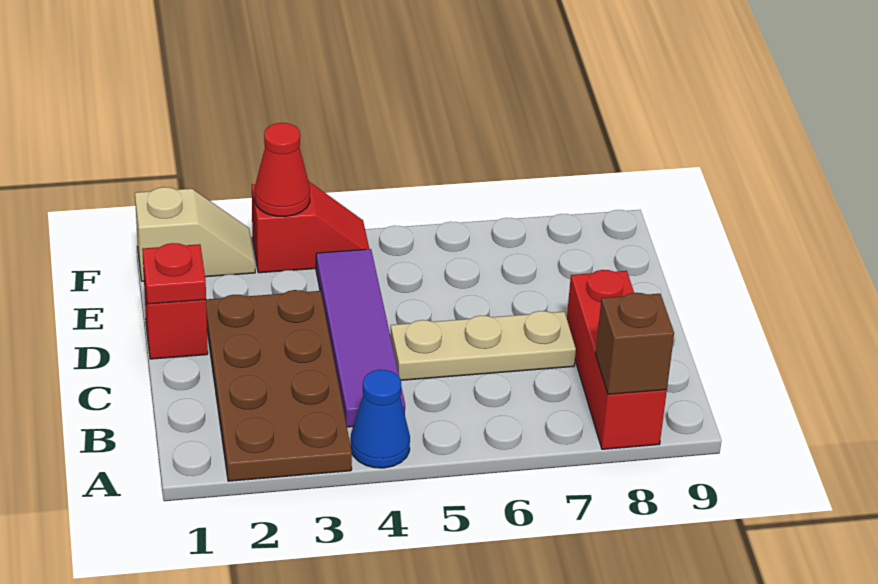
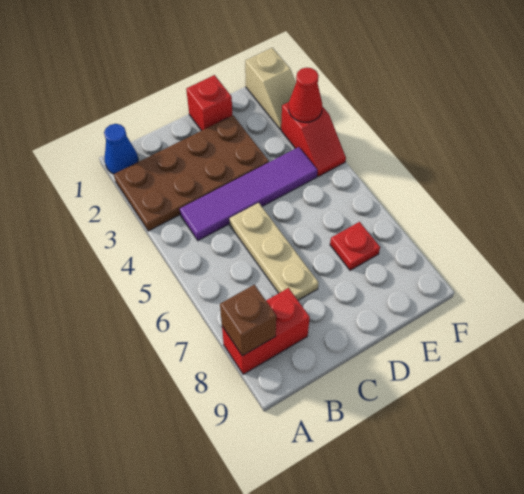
blue cone A4 level 1 -> blue cone A1 level 1
red brick A8:C8 level 1 -> red brick A8:B8 level 1
red plate D1 level 2 -> red plate E7 level 1

